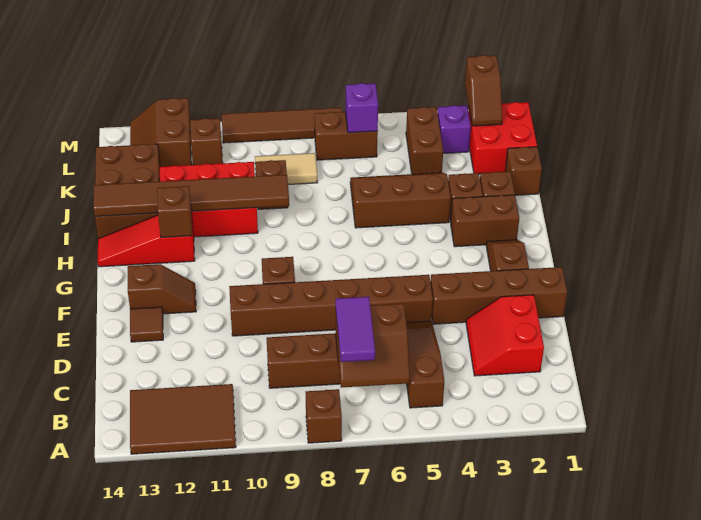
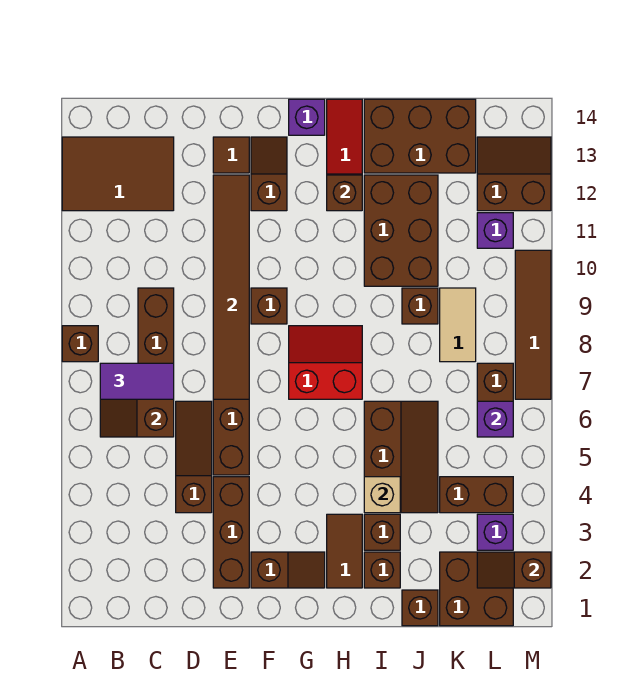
brown tile A11:B13 level 1 -> brown tile A12:C13 level 1
brown slope B5:D5 level 1 top B -> brown slope D4:D6 level 1 top 4
red slope C2:D3 level 1 top 2 -> red slope G7:H8 level 1 top 7
brown brick E1:E4 level 1 -> brown brick E2:E4 level 1
brown slope F12:F13 level 1 top 13 -> brown slope F12:F13 level 1 top 12
none -> purple brick G14 level 1
brown brick H2:H3 level 1 -> brown tile H2:H3 level 1
none -> tan brick I4 level 2
brown tile I9:I14 level 2 -> brown tile E7:E12 level 2
red brick I10:J12 level 1 -> brown brick I10:J12 level 1
red brick K1:L2 level 1 -> brown brick K1:L2 level 1
brown brick L11 level 1 -> purple brick L11 level 1

